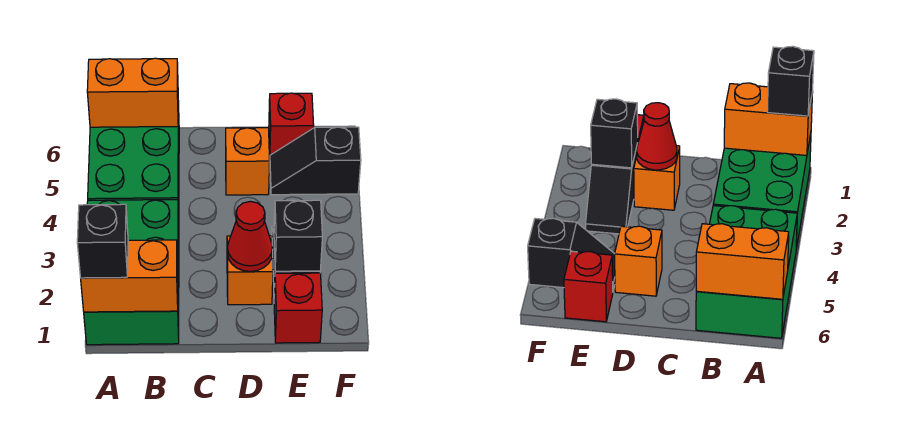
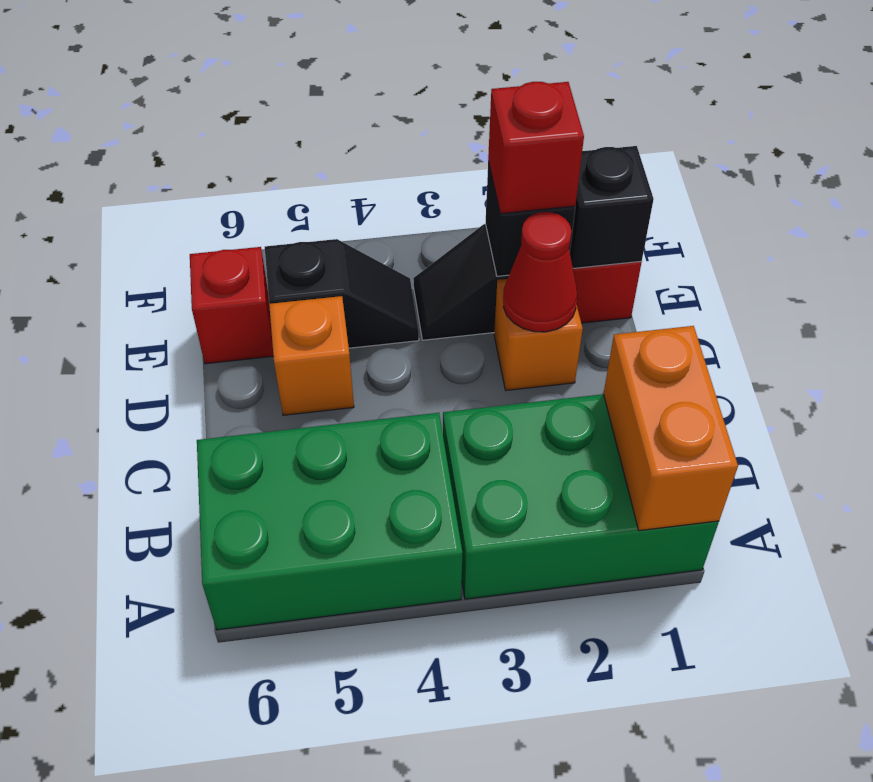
black brick A1 level 3 -> black brick E1 level 2
orange brick A6:B6 level 2 -> none
none -> red brick E2 level 3
black slope E5:F5 level 1 top F -> black slope E4:E5 level 1 top 5

